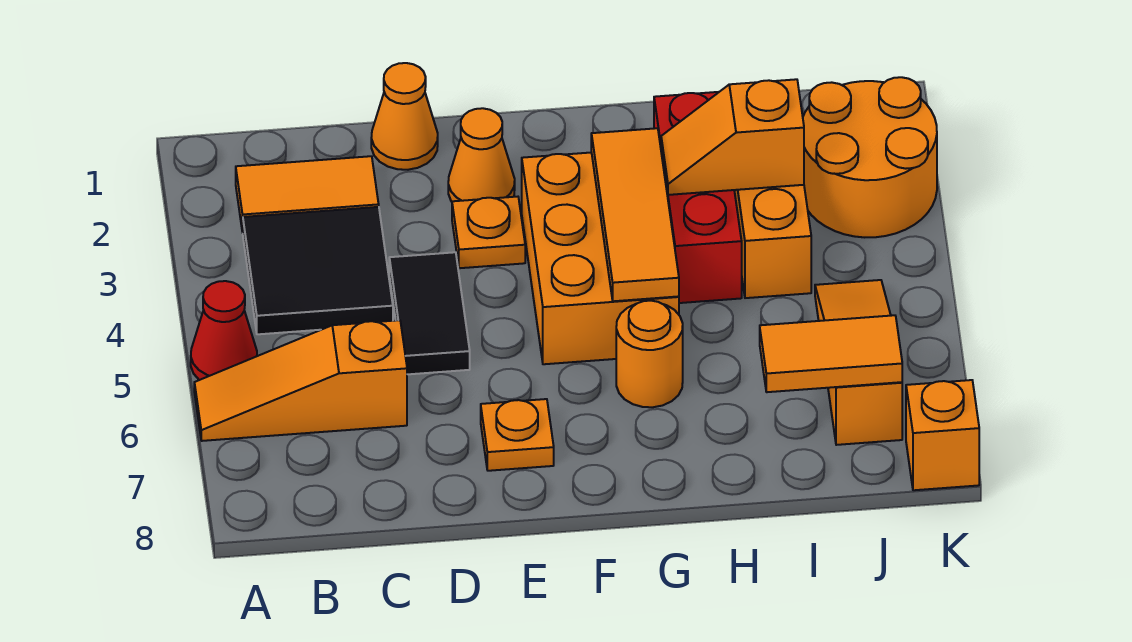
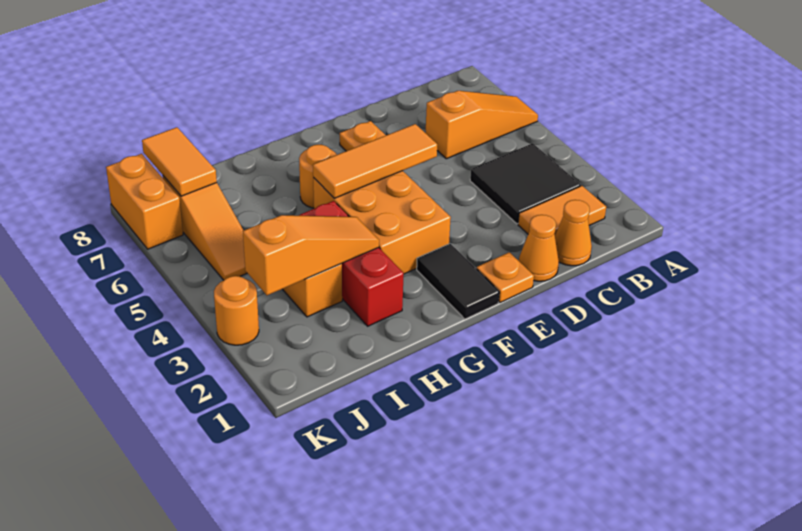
red cone A5 level 1 -> none
black tile D4:D5 level 1 -> black tile F1:F2 level 1
orange cone E2 level 1 -> orange cone C1 level 1
orange plate E3 level 1 -> orange plate E1 level 1
orange tile G3:G5 level 2 -> orange tile E5:G5 level 2
orange slope H3:I3 level 2 top I -> orange slope H3:J3 level 2 top J
orange tile I7:J7 level 2 -> orange tile J7:J8 level 2
orange round brick J2:K3 level 1 -> orange round brick K3 level 1
orange brick K8 level 1 -> orange brick K7:K8 level 1

